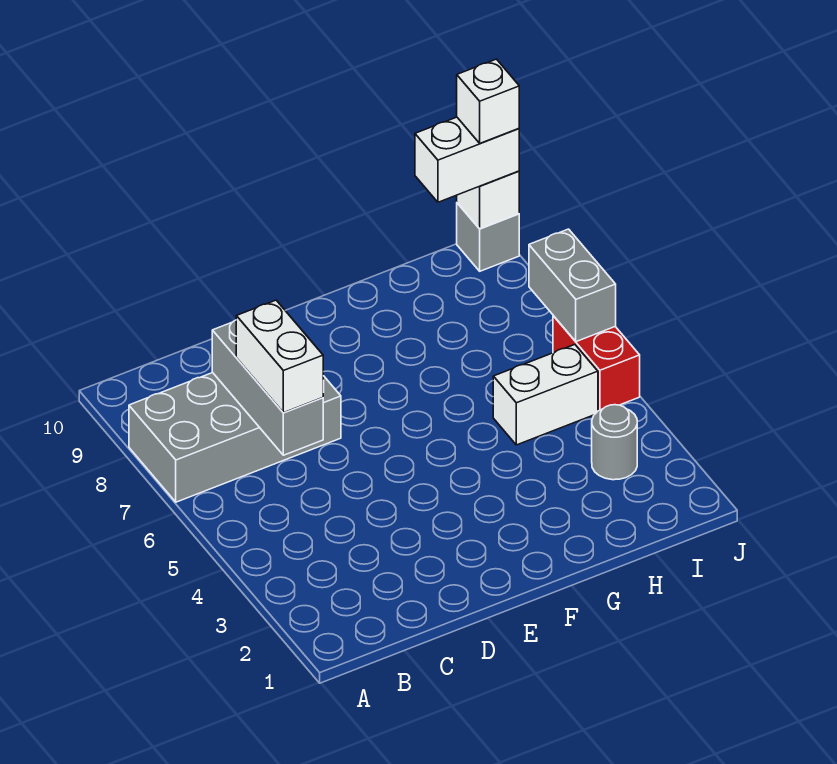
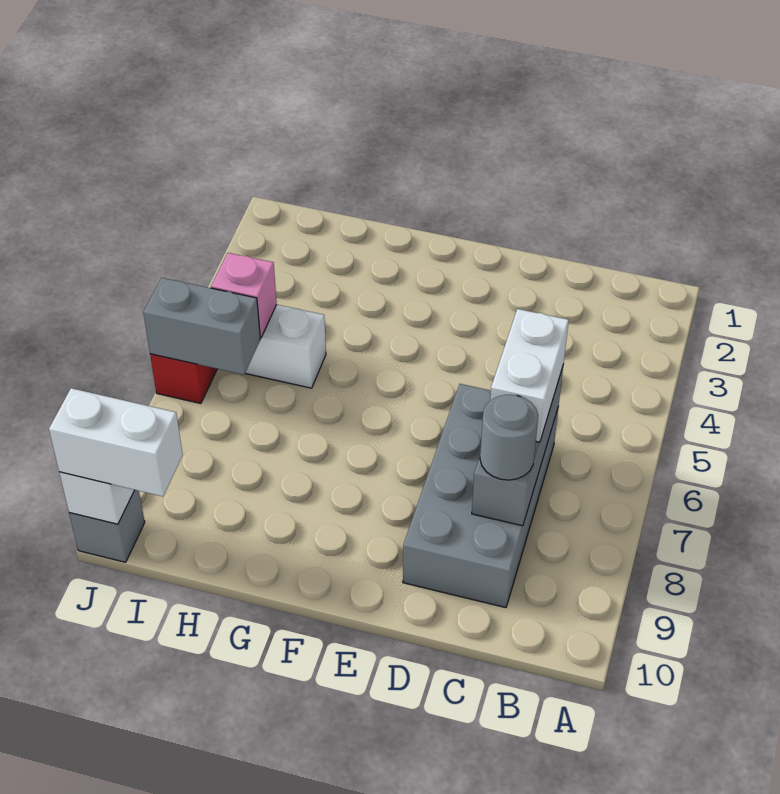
grey brick A7:D8 level 1 -> grey brick C6:D9 level 1
grey round brick I3 level 1 -> grey round brick C8 level 3
none -> pink brick I5 level 2
grey brick J6:J7 level 2 -> grey brick I6:J6 level 2
white brick J10 level 4 -> none

